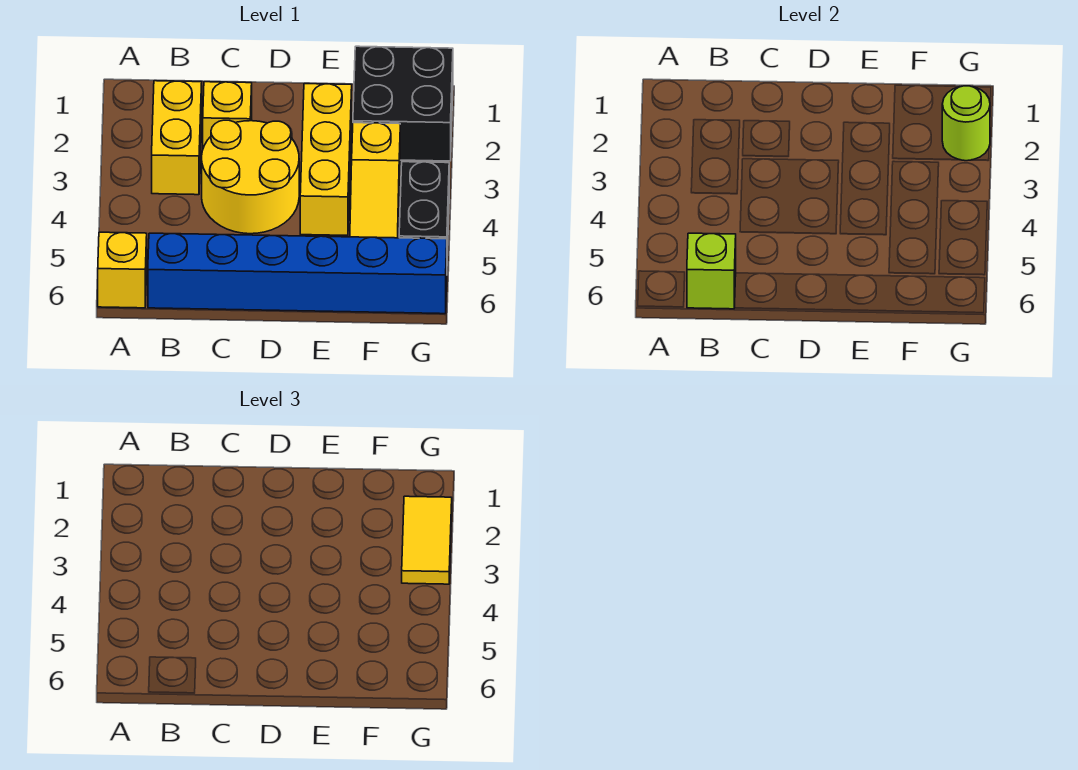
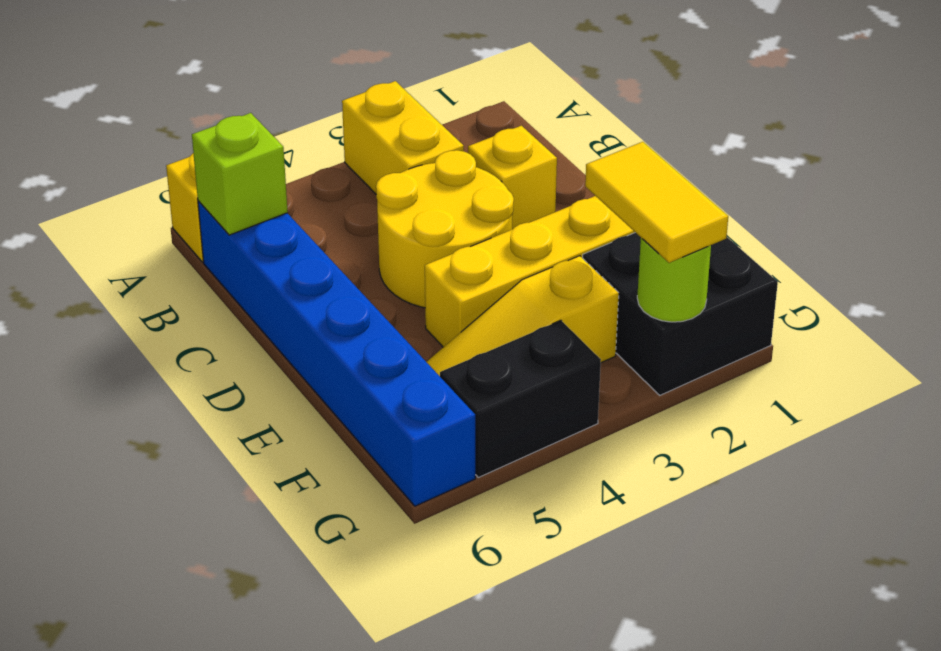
yellow brick B2:B3 level 1 -> yellow brick A3:B3 level 1
yellow tile G2:G3 level 3 -> yellow tile F2:G2 level 3

